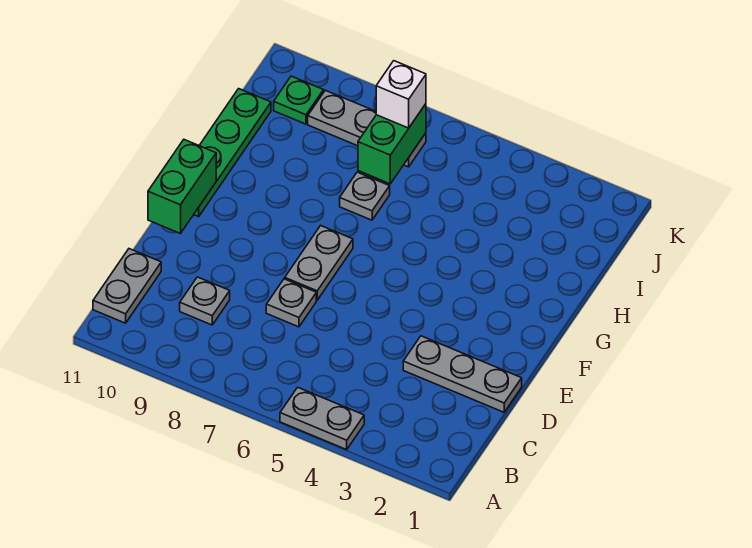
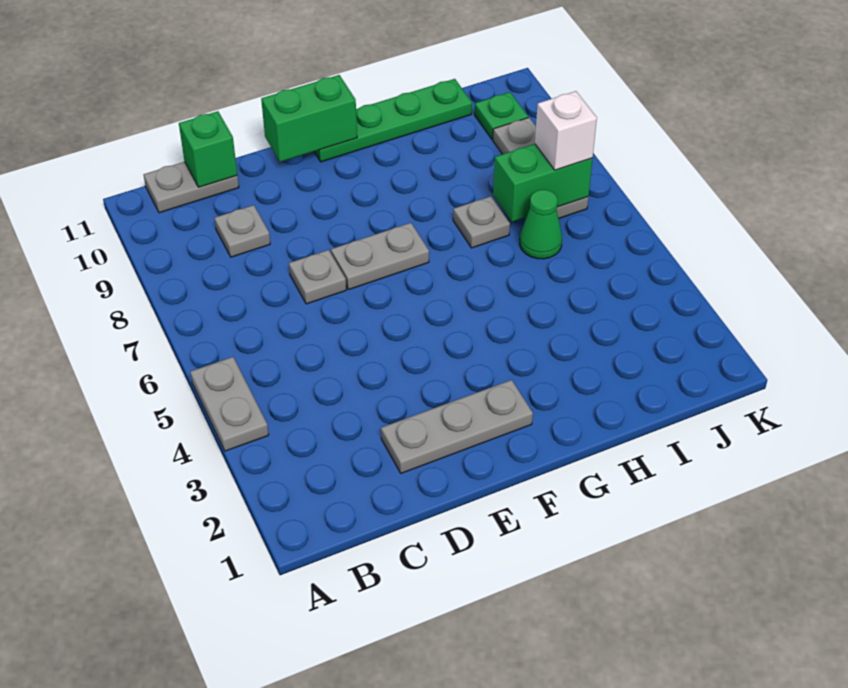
none -> green brick C11 level 2
grey plate D1:D3 level 1 -> grey plate D2:F2 level 1
none -> green cone I6 level 1

